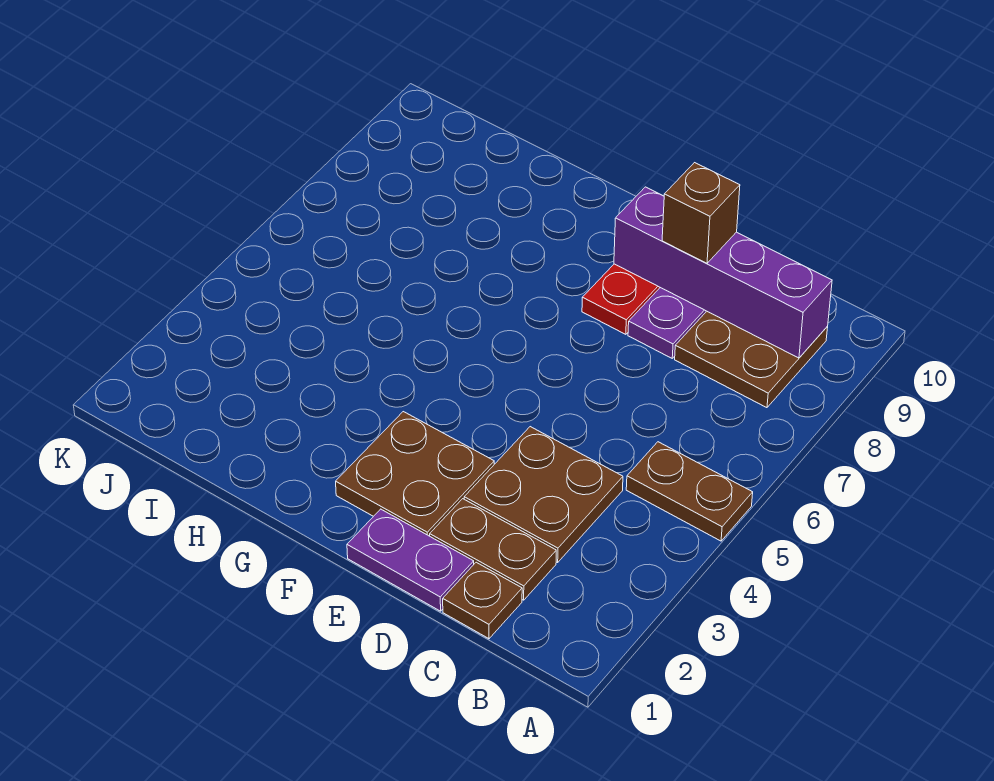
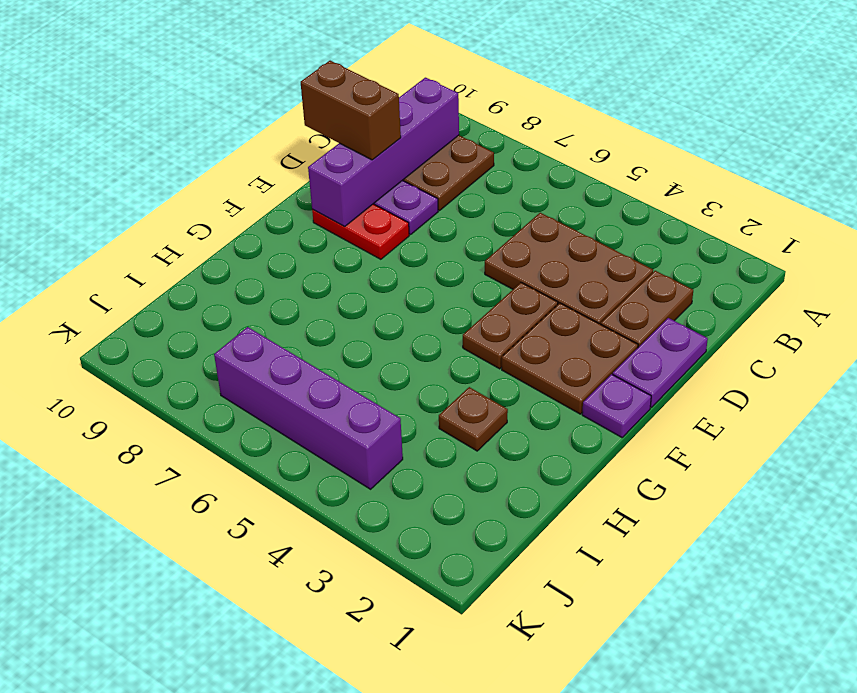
brown plate A5:B5 level 1 -> brown plate E4:F4 level 1
brown plate C1 level 1 -> brown plate H3 level 1
brown plate C3:D4 level 1 -> brown plate C3:D5 level 1
brown brick D9 level 3 -> brown brick D9:D10 level 3
none -> purple plate F1 level 1
none -> purple brick J4:J7 level 1

